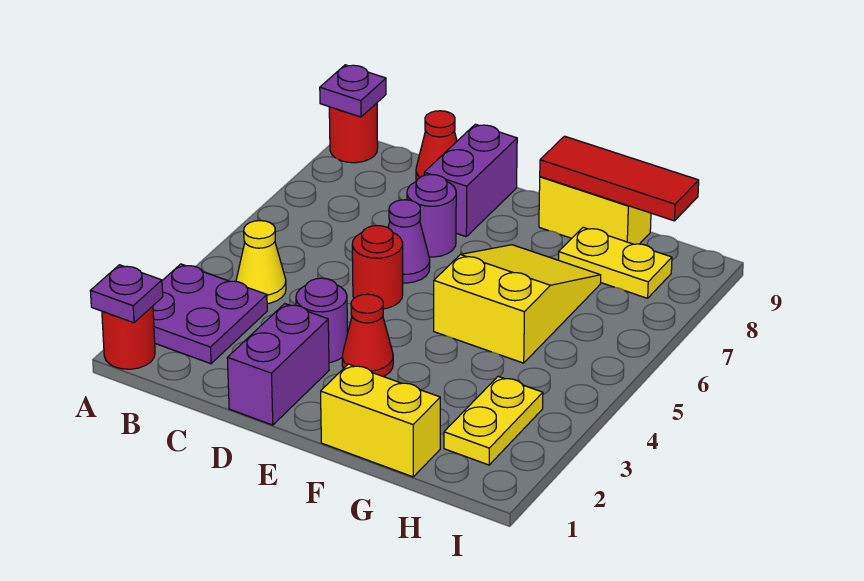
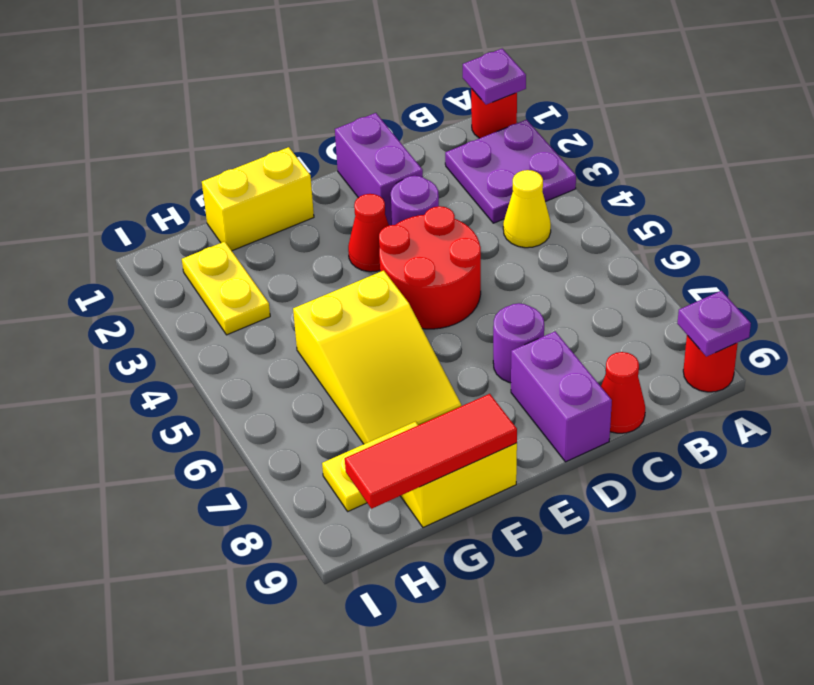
red round brick D5 level 1 -> red round brick D4:E5 level 1
purple cone D6 level 1 -> none

